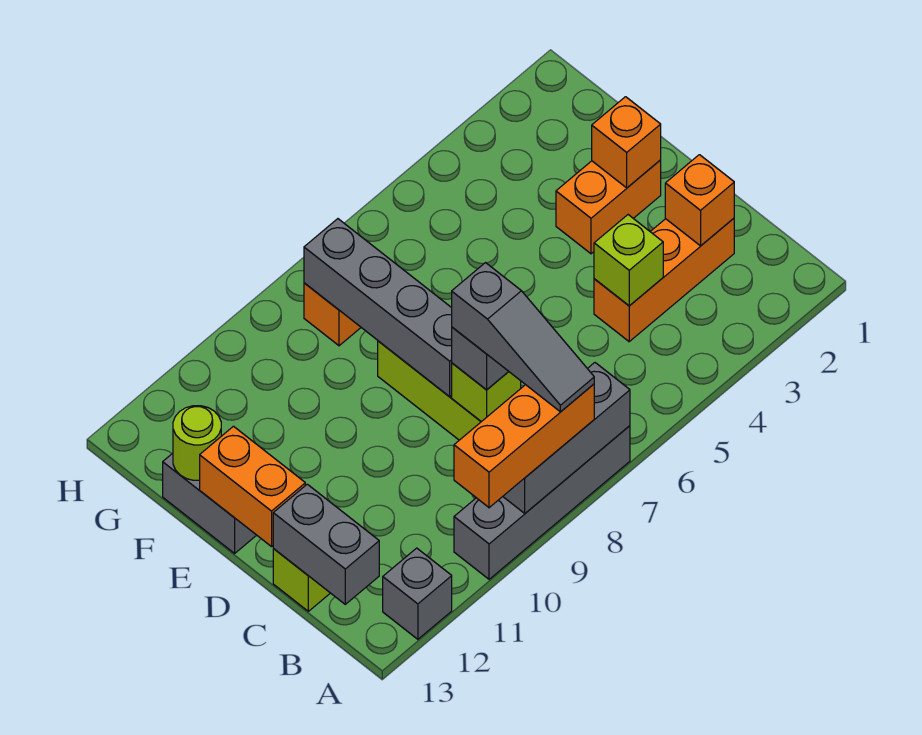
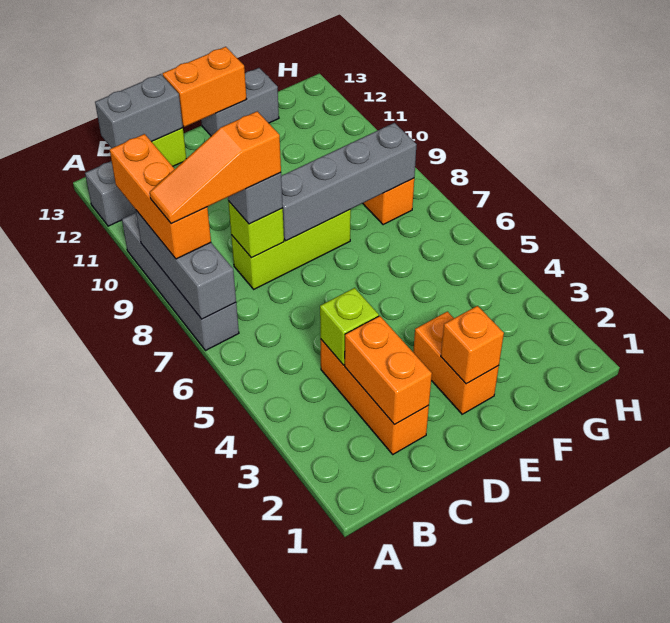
grey slope A8:C8 level 4 top C -> orange slope A8:C8 level 4 top C
orange brick C2 level 2 -> orange brick C2:C3 level 2
lime round brick F13 level 2 -> none

